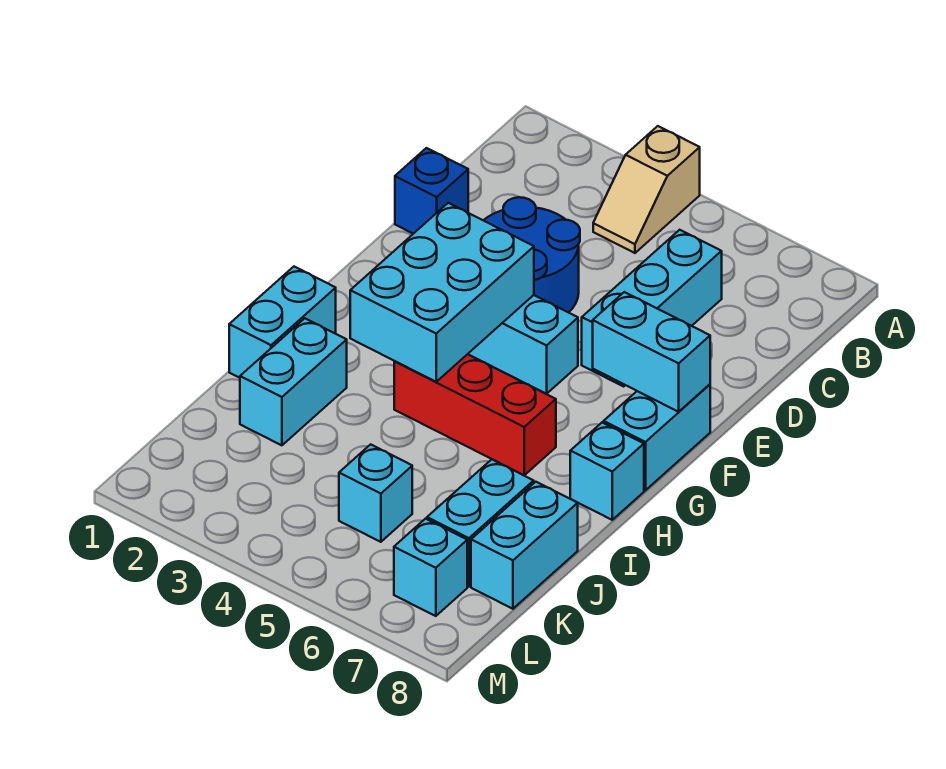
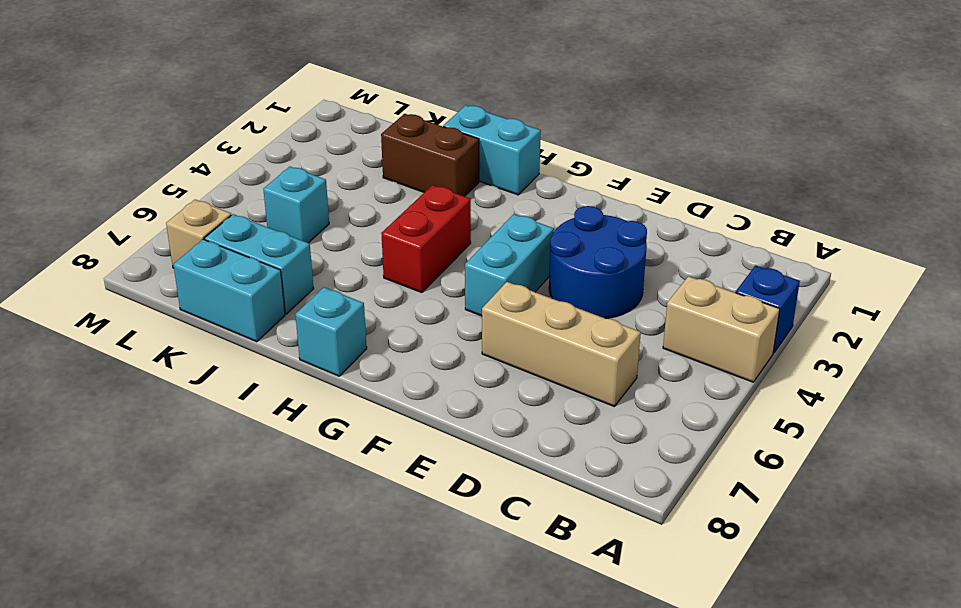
tan slope A4:B4 level 1 top A -> tan brick A4:B4 level 1
cyan brick C6:E6 level 1 -> tan brick C6:E6 level 1
blue brick D1 level 1 -> blue brick A3 level 1
cyan brick F3:H4 level 2 -> none
cyan brick F7:F8 level 2 -> none
cyan brick F8:G8 level 1 -> none
red brick H4:H6 level 1 -> red brick H4:H5 level 1
cyan brick I2:J2 level 1 -> brown brick I2:J2 level 1
cyan brick L7 level 1 -> tan brick L7 level 1

